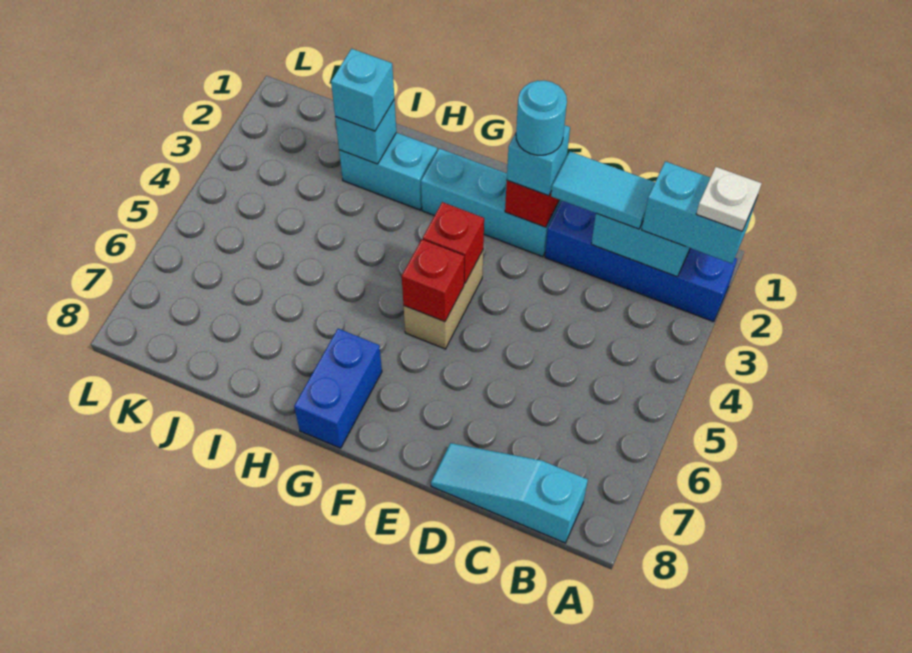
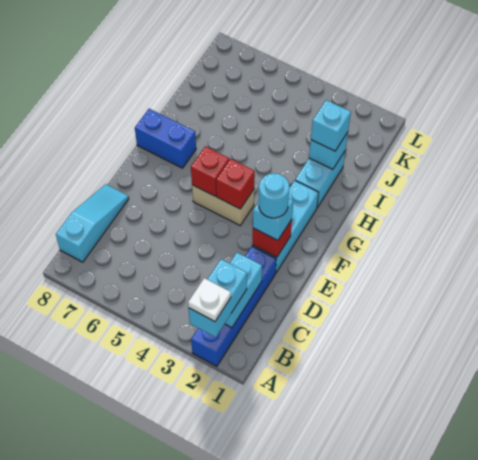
cyan tile C2:D2 level 3 -> none

